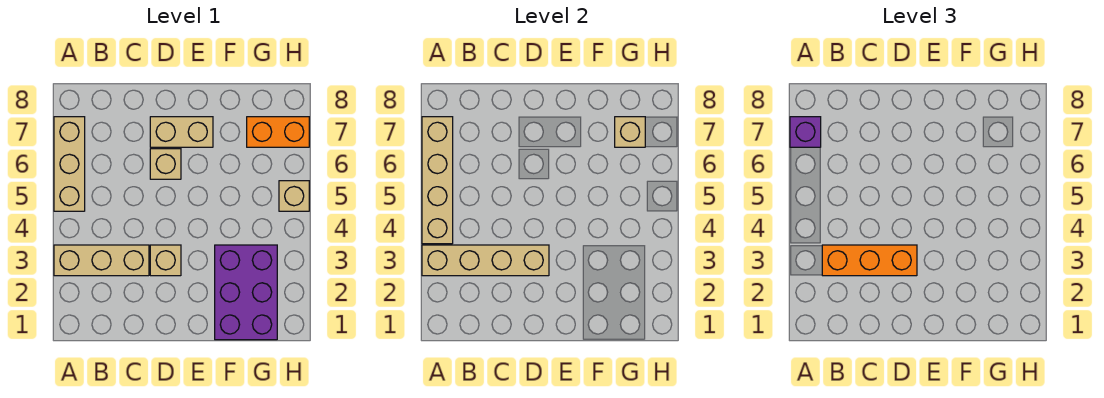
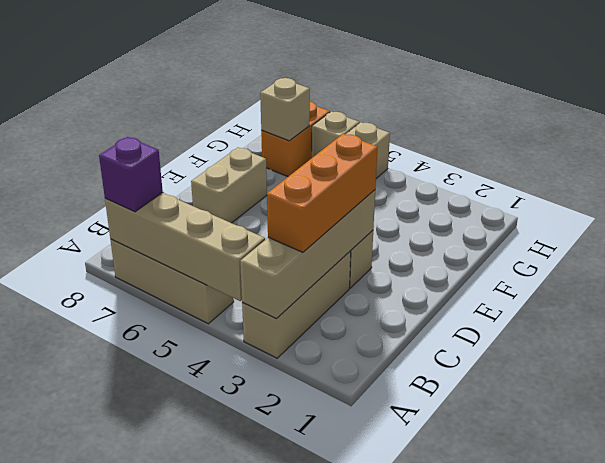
tan brick D6 level 1 -> tan brick H6 level 1
purple brick F1:G3 level 1 -> none

